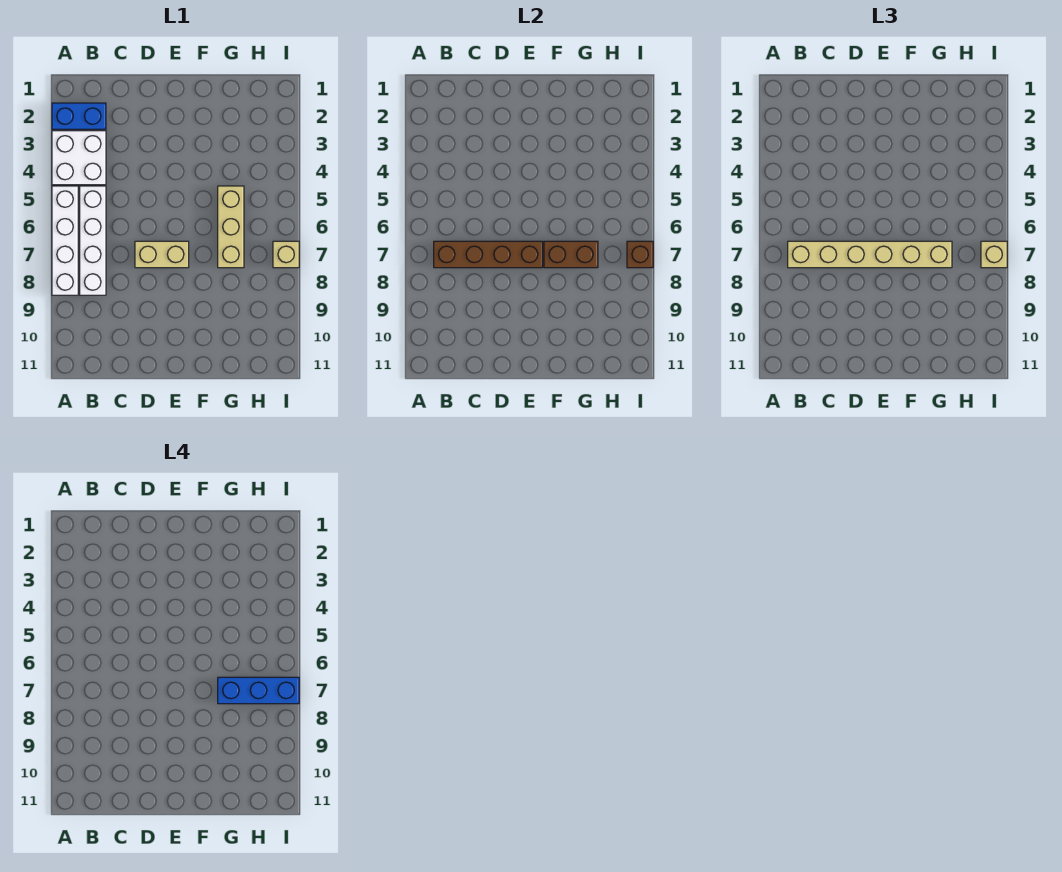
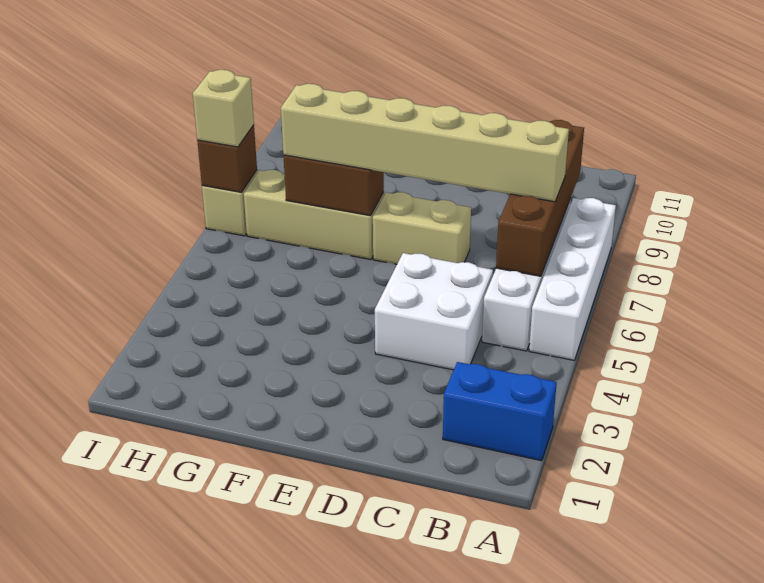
white brick A3:B4 level 1 -> white brick C4:D5 level 1
brown brick B7:E7 level 2 -> brown brick B6:B9 level 2
tan brick G5:G7 level 1 -> tan brick F7:H7 level 1
blue brick G7:I7 level 4 -> none

